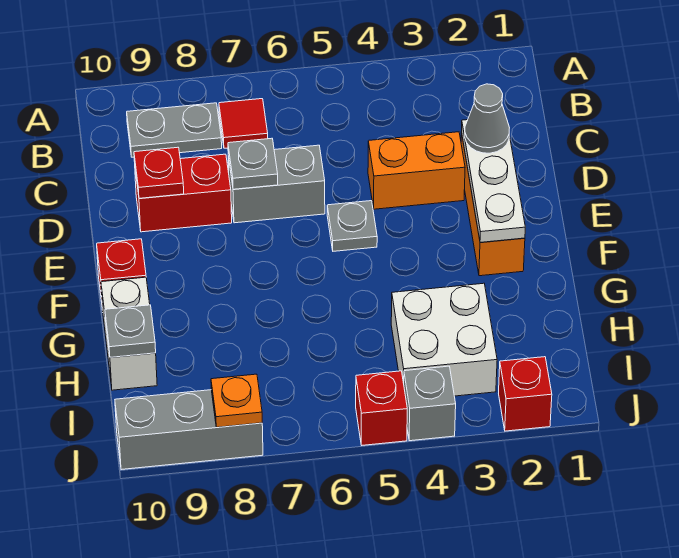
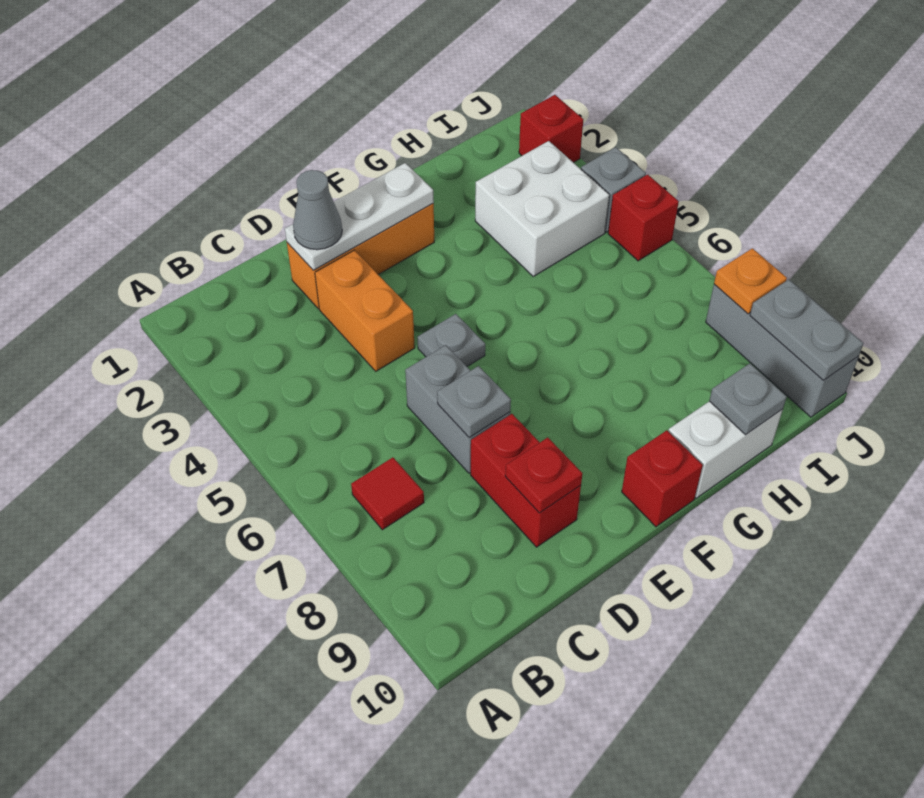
grey plate B8:B9 level 1 -> grey plate J9:J10 level 2

